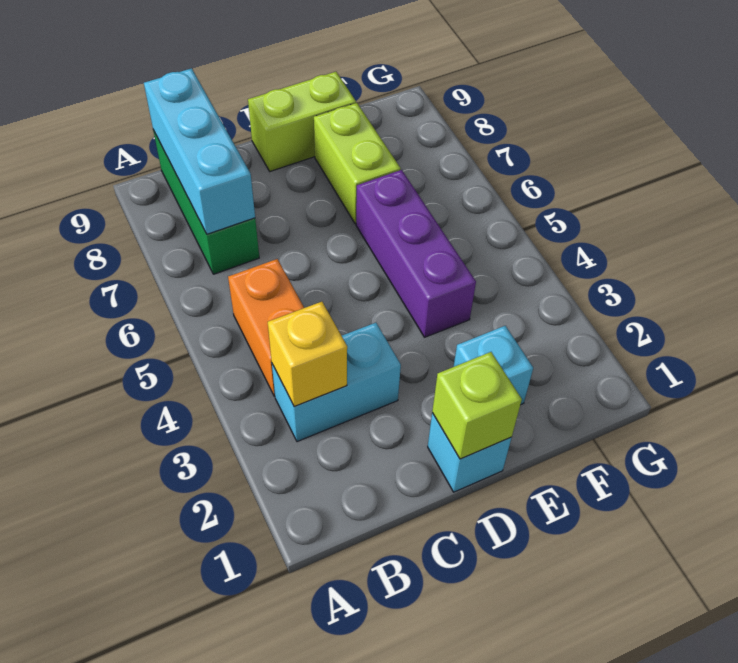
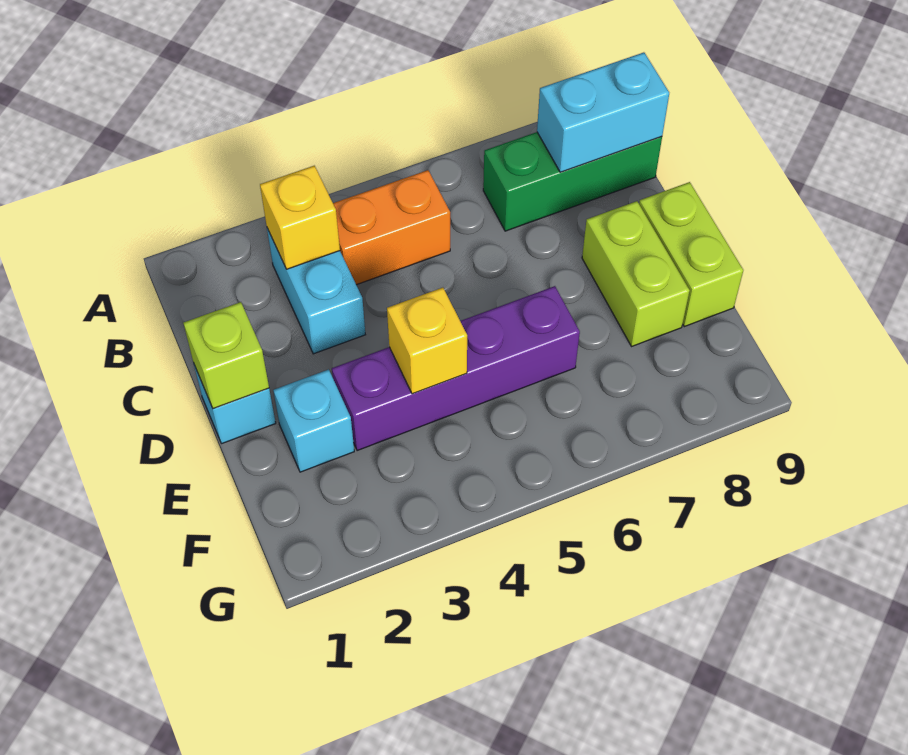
cyan brick B7:B9 level 2 -> cyan brick B8:B9 level 2
purple brick E4:E6 level 1 -> purple brick E3:E6 level 1
none -> yellow brick E4 level 2
lime brick E7:E8 level 1 -> lime brick D8:E8 level 1

